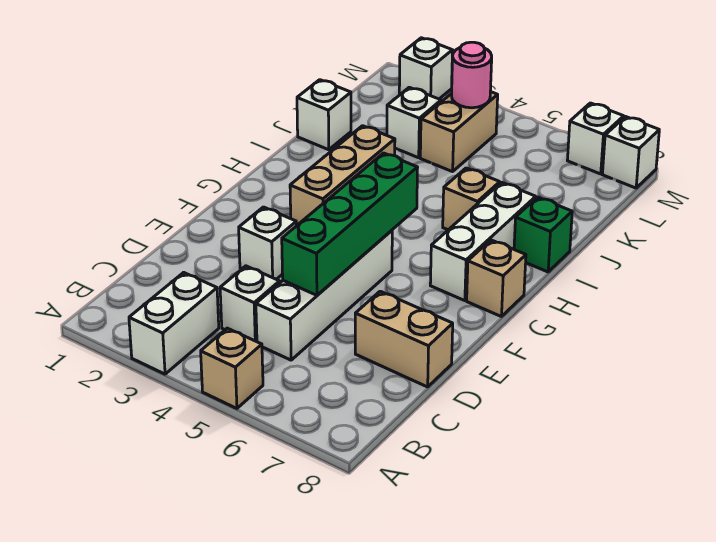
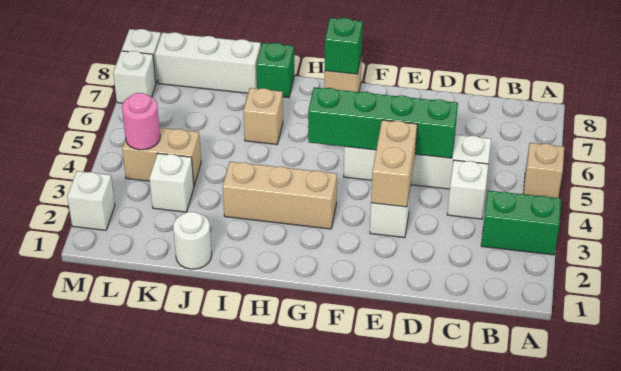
white brick A3:B3 level 1 -> green brick A3:B3 level 1
tan brick D7:D8 level 1 -> tan brick E3:E4 level 2
white brick G7:I7 level 1 -> white brick J8:L8 level 1
none -> green brick G8 level 2
white brick J1 level 1 -> white round brick J1 level 1

